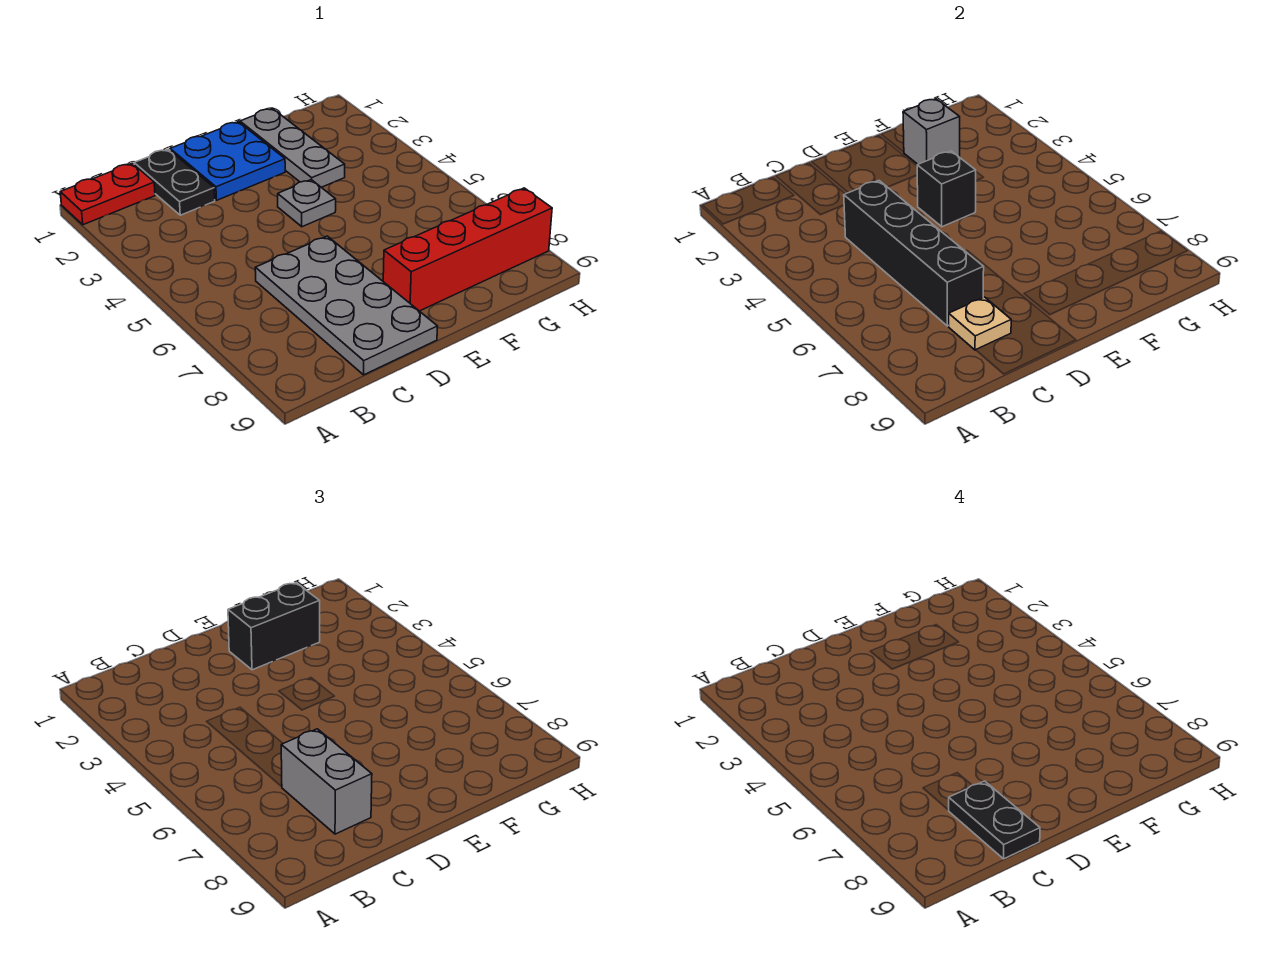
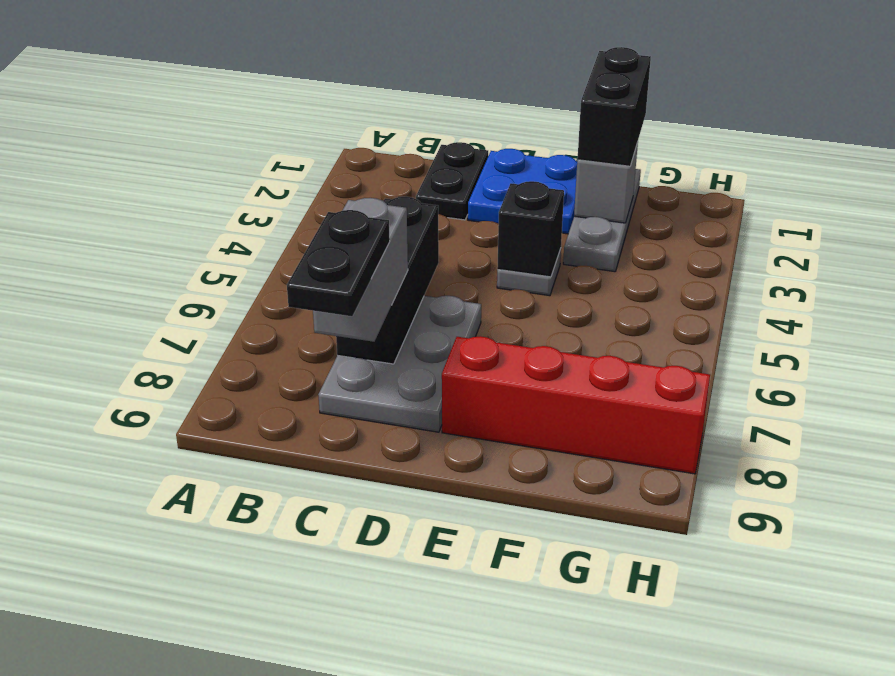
red plate A1:B1 level 1 -> none
black brick C4:C7 level 2 -> black brick C5:C7 level 2
grey plate C6:D9 level 1 -> grey plate C6:D8 level 1
tan plate C8 level 2 -> none
black brick E2:F2 level 3 -> black brick F1:F2 level 3

